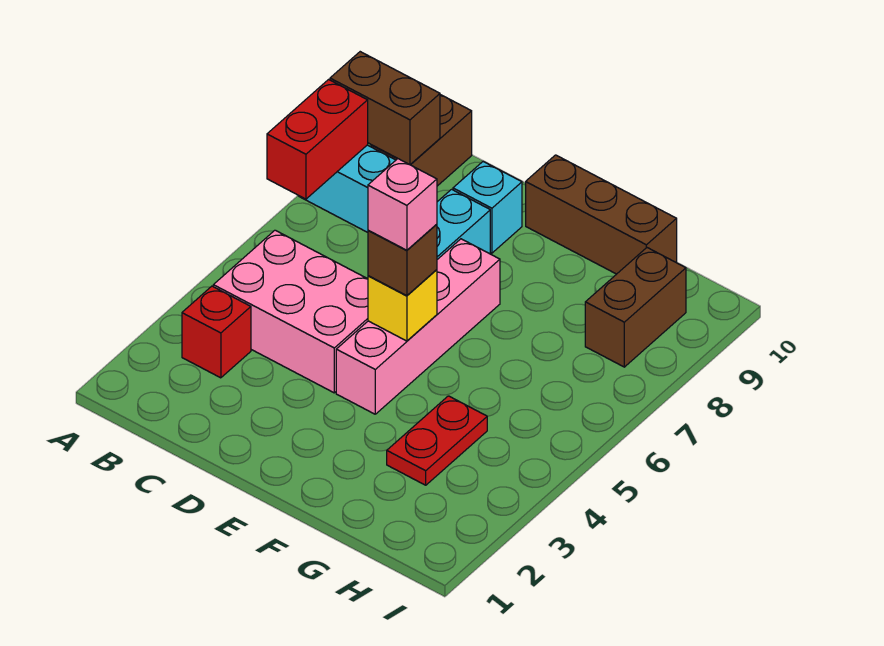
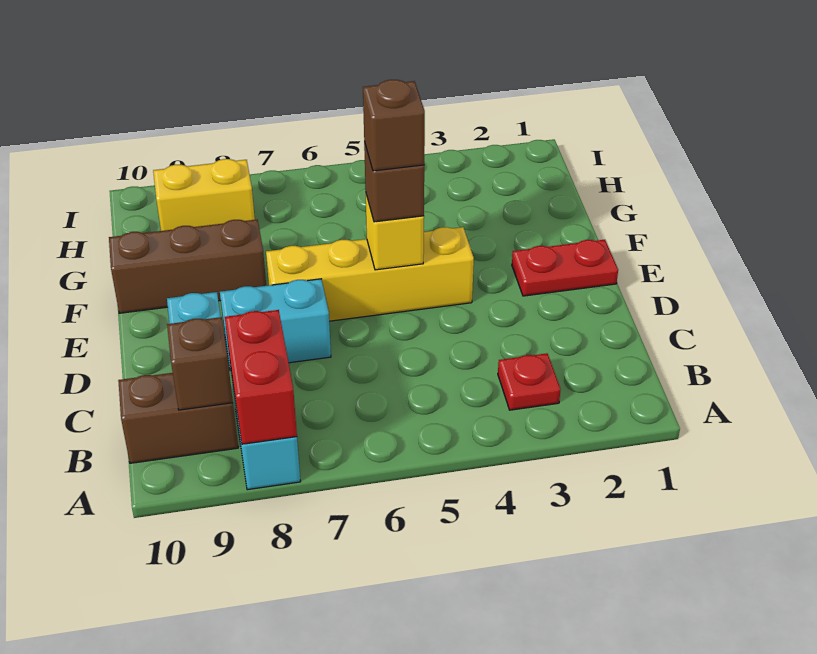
red brick A7:A8 level 2 -> red brick A8:B8 level 2
brown brick A9:B9 level 2 -> brown brick B9 level 2
red brick B3 level 1 -> red plate B3 level 1
pink brick B4:D5 level 1 -> none
pink brick E4:E7 level 1 -> yellow brick E4:E7 level 1
pink brick E5 level 4 -> brown brick E5 level 4
brown brick E10:G10 level 1 -> brown brick F8:F10 level 1
red plate G3:G4 level 1 -> red plate E1:E2 level 1
brown brick H8:H9 level 1 -> yellow brick H8:H9 level 1

